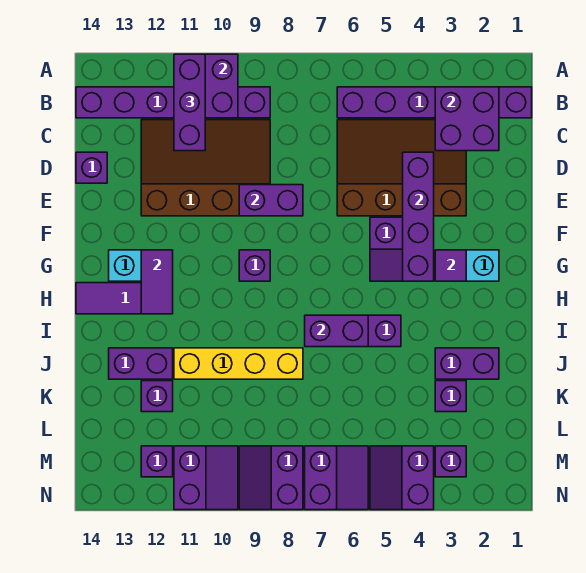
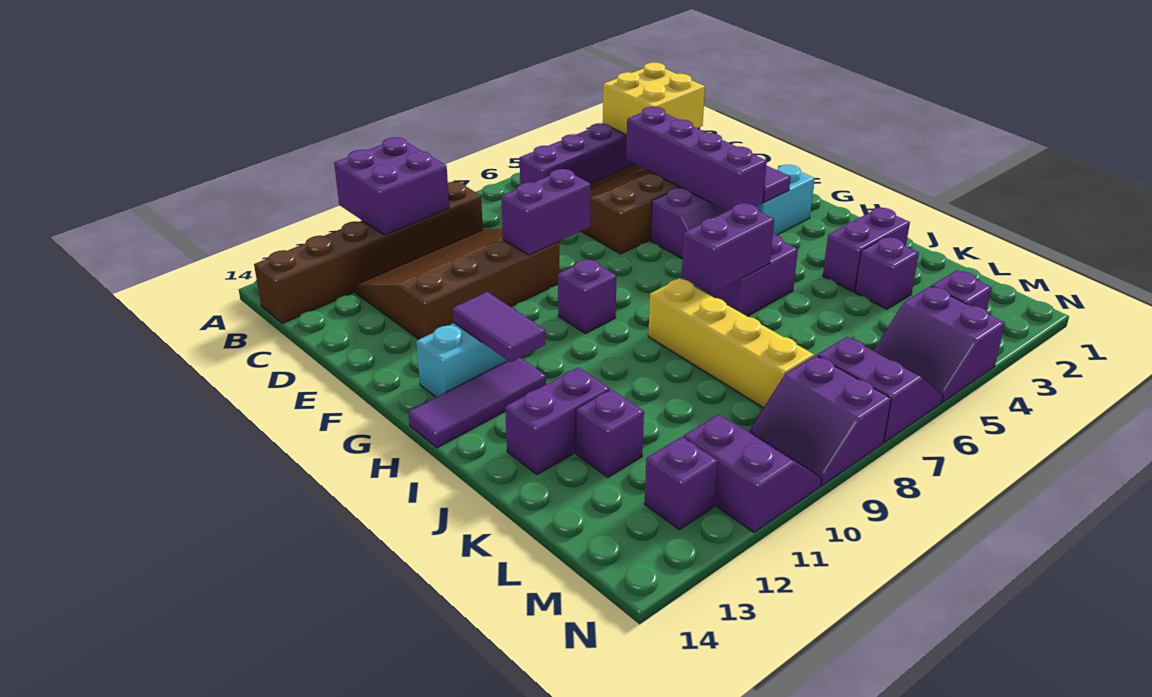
purple brick A11:C11 level 3 -> none
purple brick B2:C3 level 2 -> yellow brick B2:C3 level 2
purple brick B9:B14 level 1 -> brown brick B9:B14 level 1
purple brick D14 level 1 -> none
yellow brick J8:J11 level 1 -> yellow brick I8:L8 level 1

